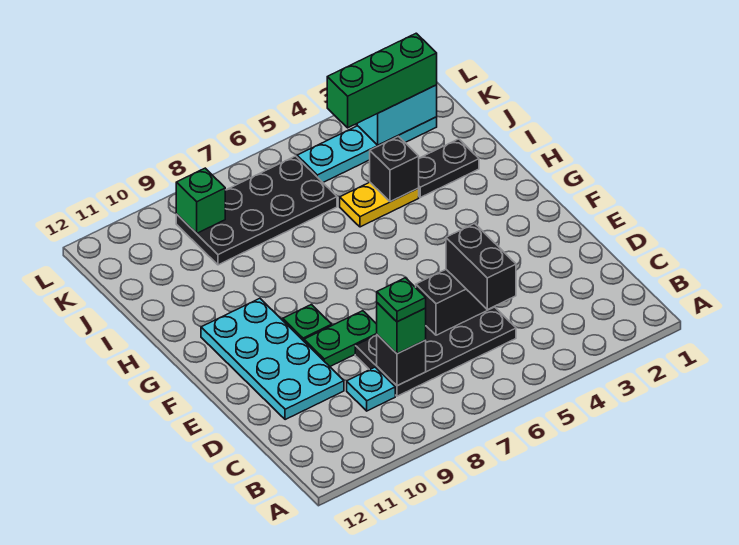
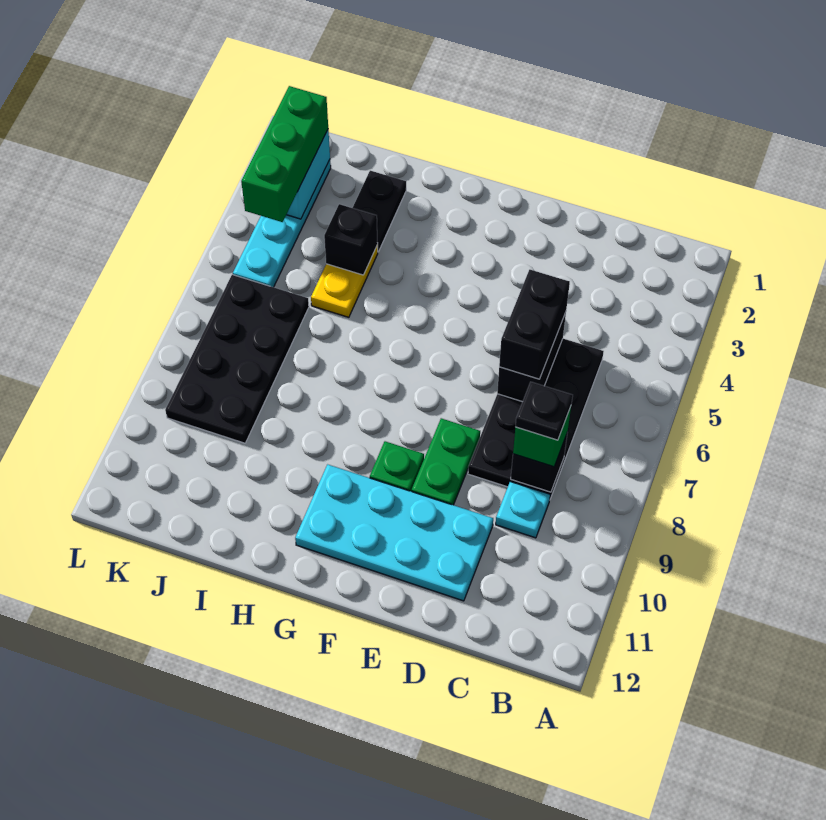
black brick C5:D5 level 3 -> black brick D5:D6 level 3
green plate C8 level 4 -> black plate C8 level 4
green brick K9 level 2 -> none

